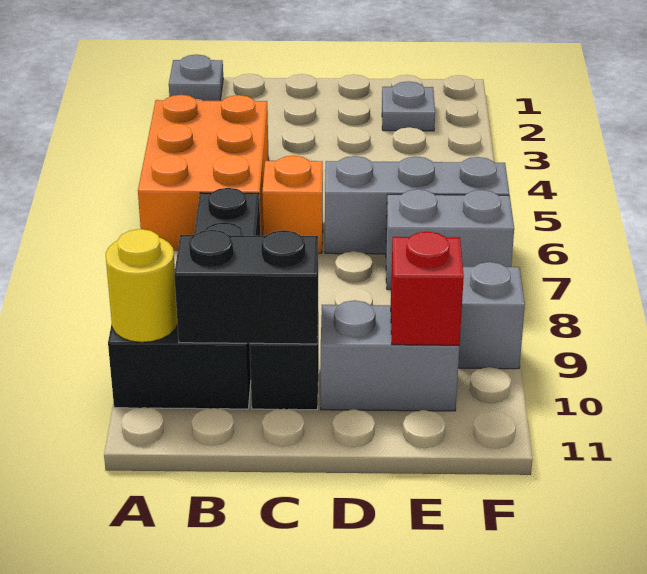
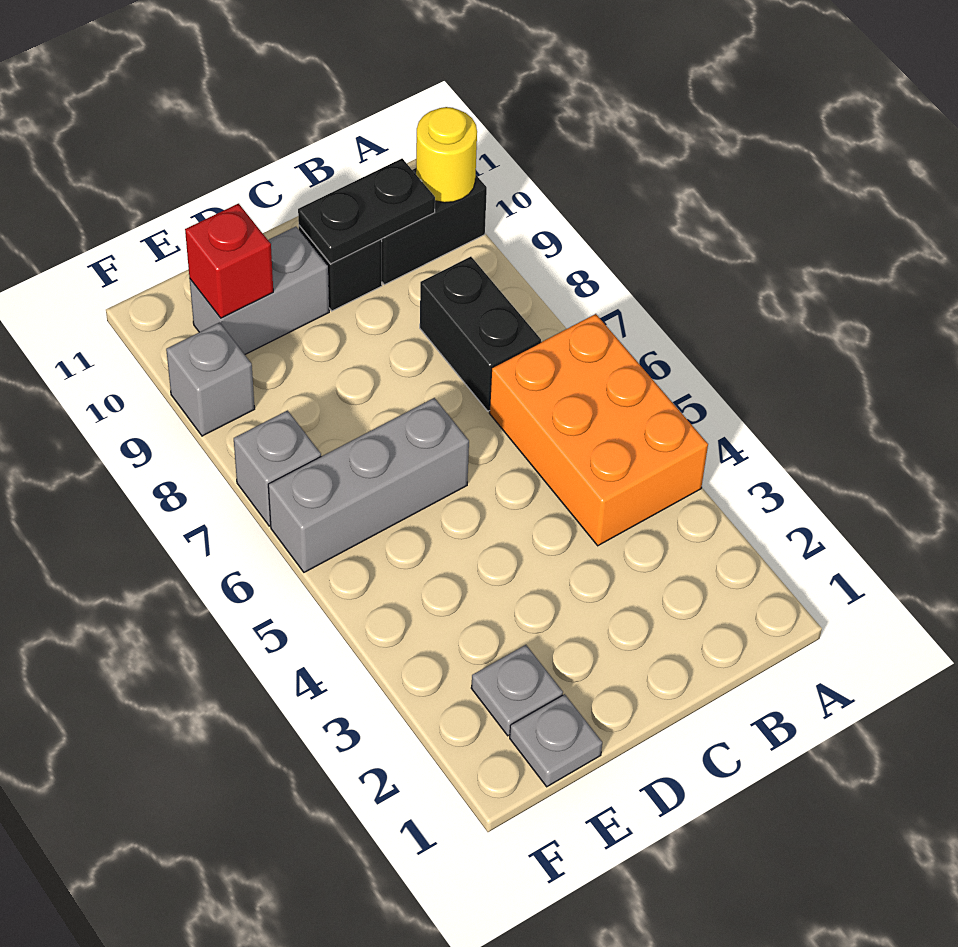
grey plate A1 level 1 -> grey plate E1 level 1
black brick B10:C10 level 2 -> black plate B10:C10 level 2
orange brick C6 level 1 -> none
grey brick E7:F7 level 1 -> grey brick F7 level 1

